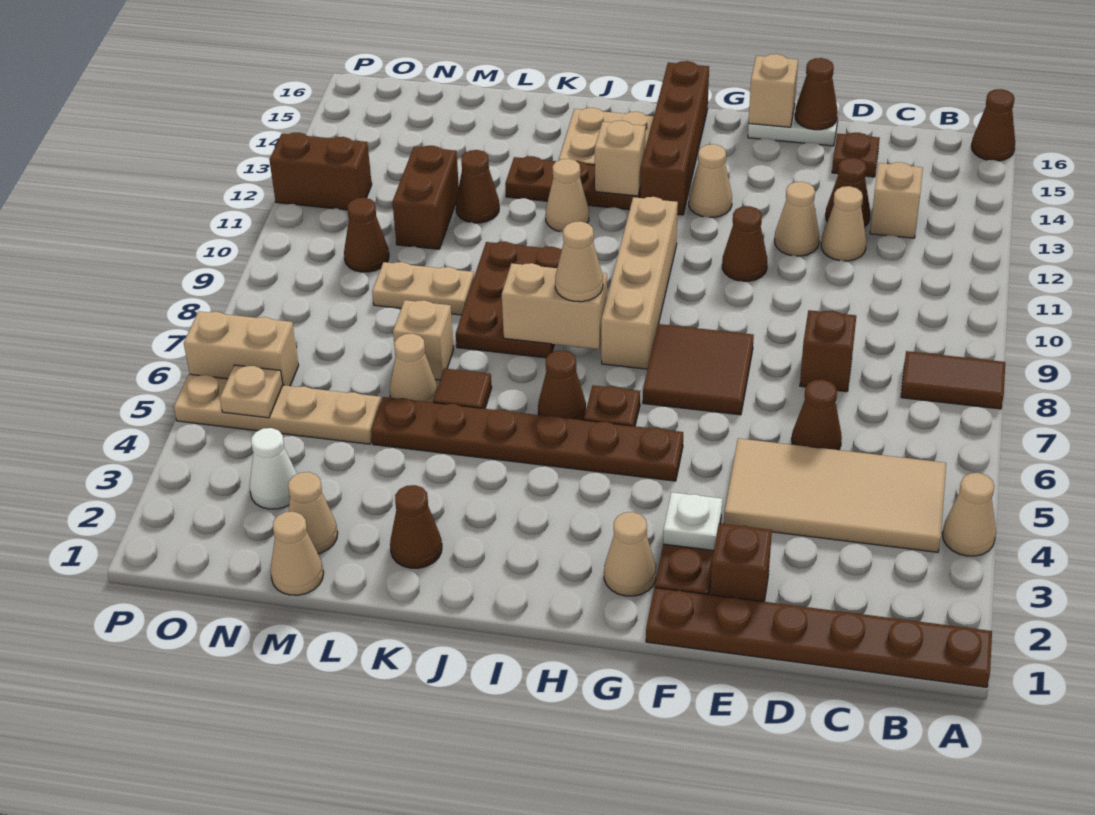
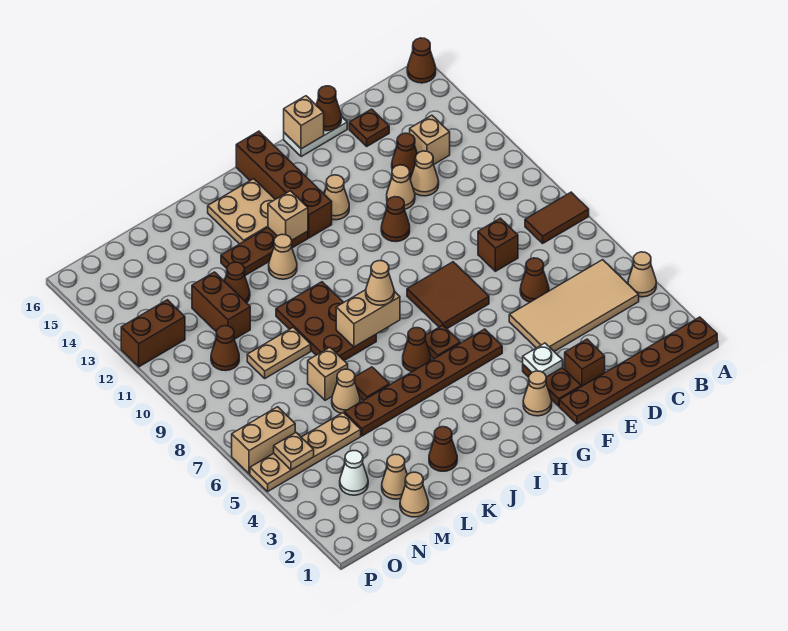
tan brick H8:H11 level 1 -> none

